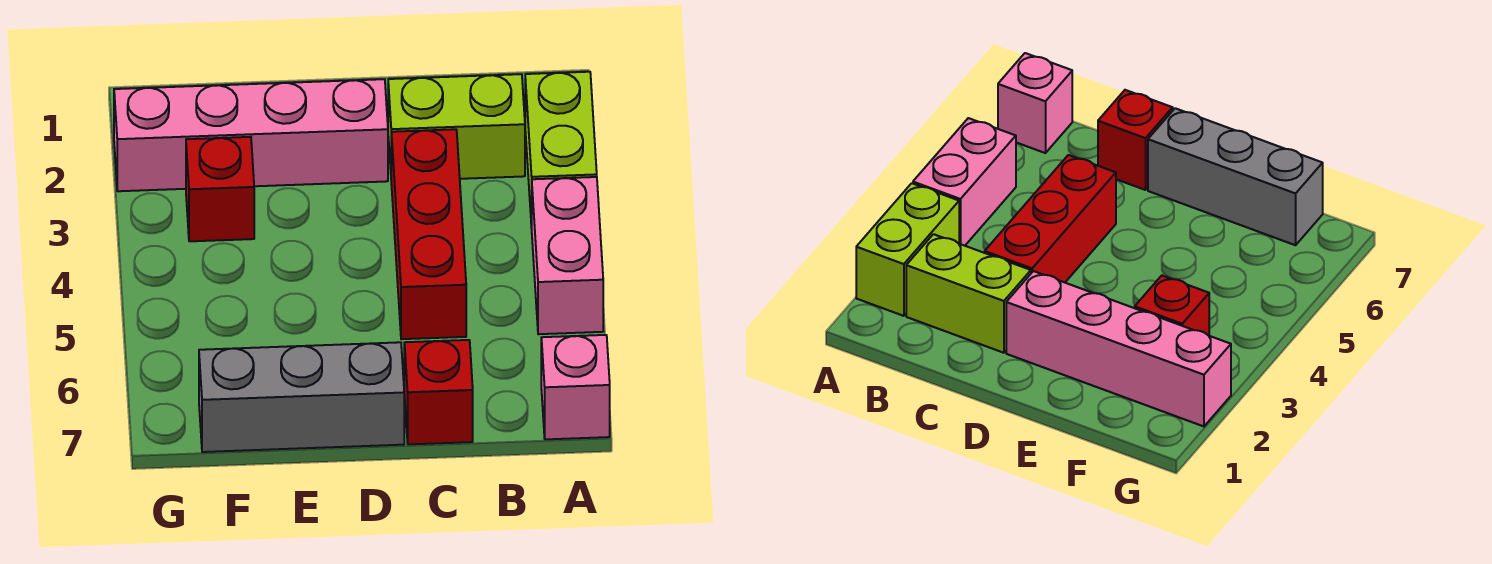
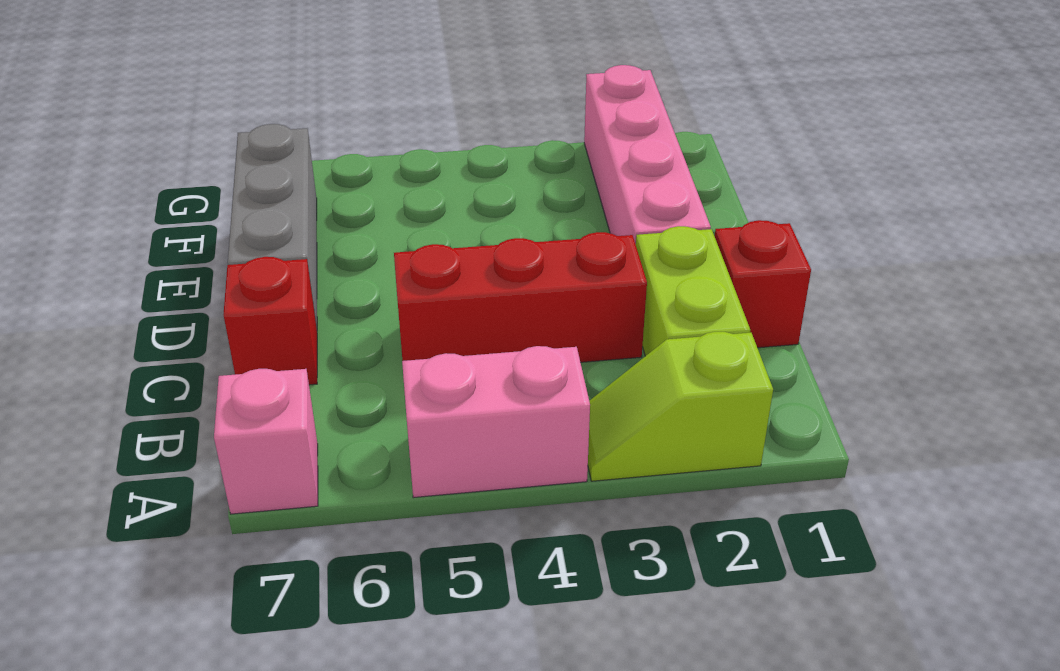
lime brick A2:A3 level 1 -> lime slope A2:A3 level 1 top 2
red brick F3 level 1 -> red brick C1 level 1

